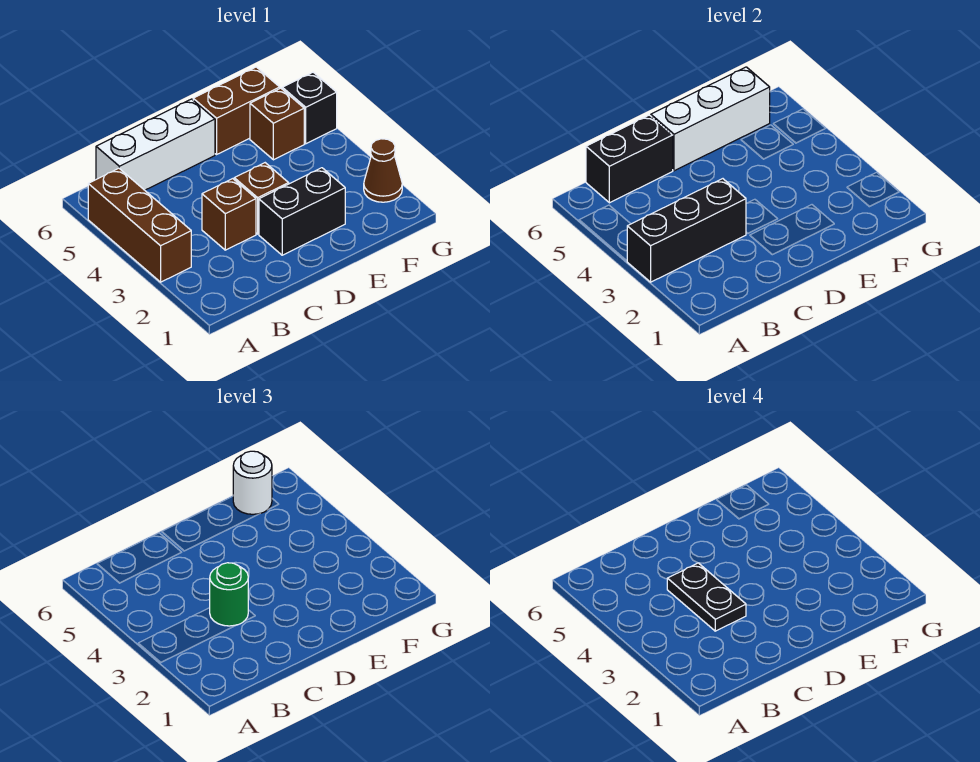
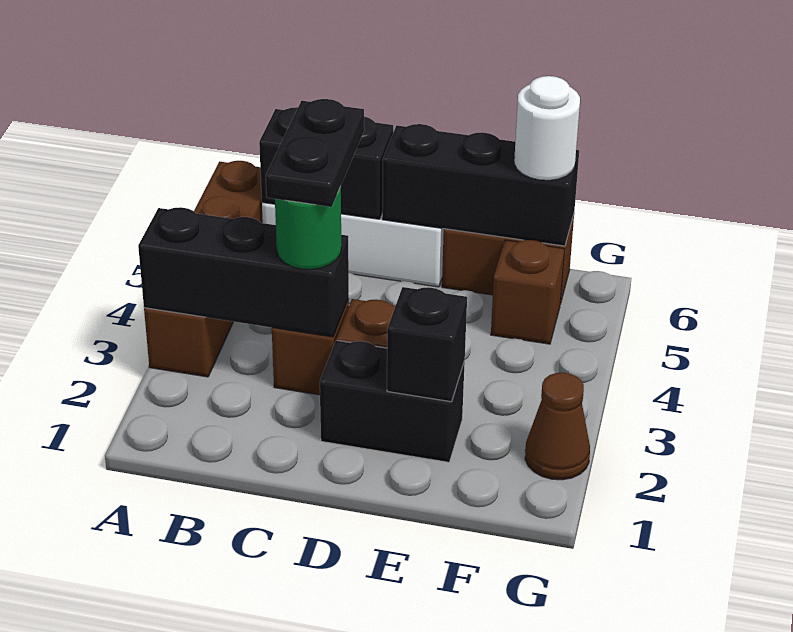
brown brick A3:A5 level 1 -> brown brick A3:A6 level 1
white brick D6:F6 level 2 -> black brick D6:F6 level 2
black brick G5 level 1 -> black brick E2 level 2

